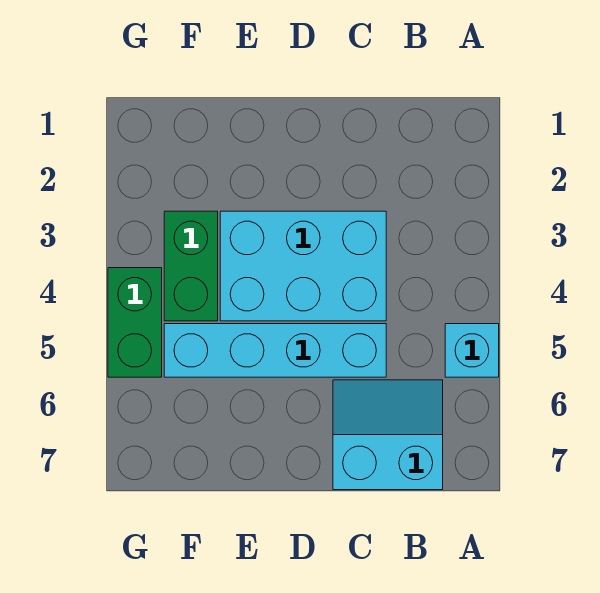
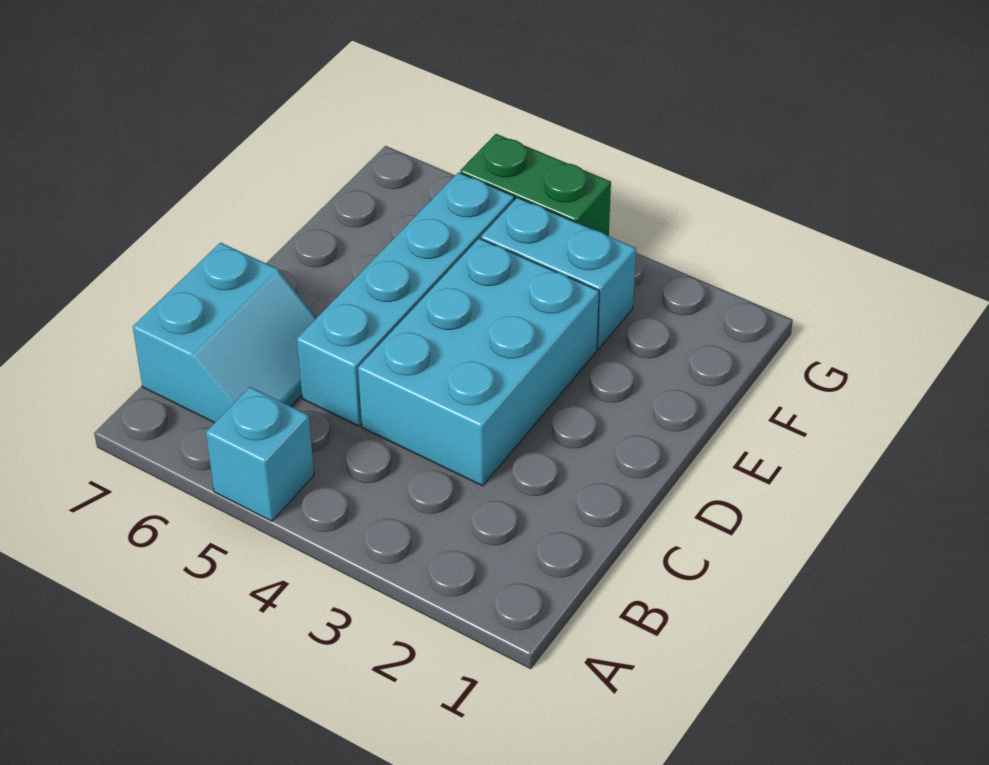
green brick F3:F4 level 1 -> cyan brick F3:F4 level 1

